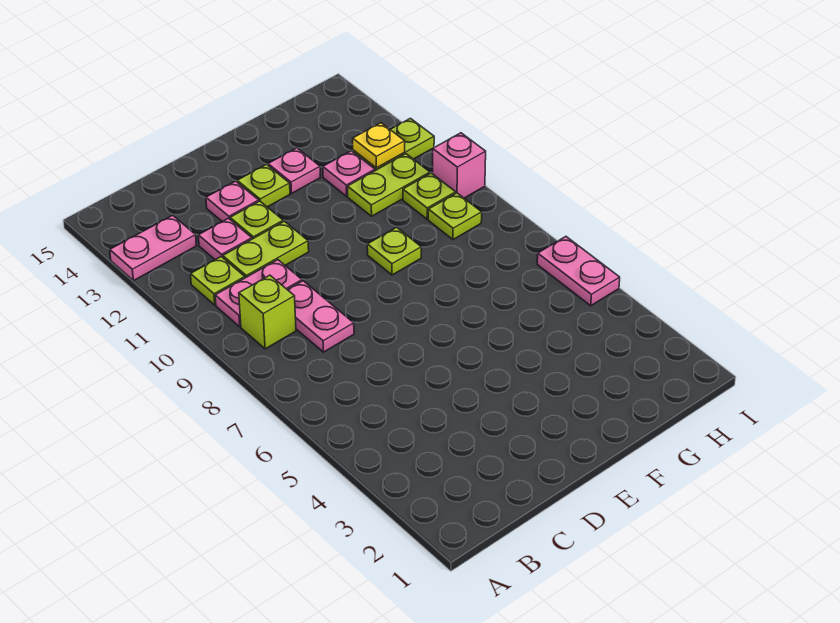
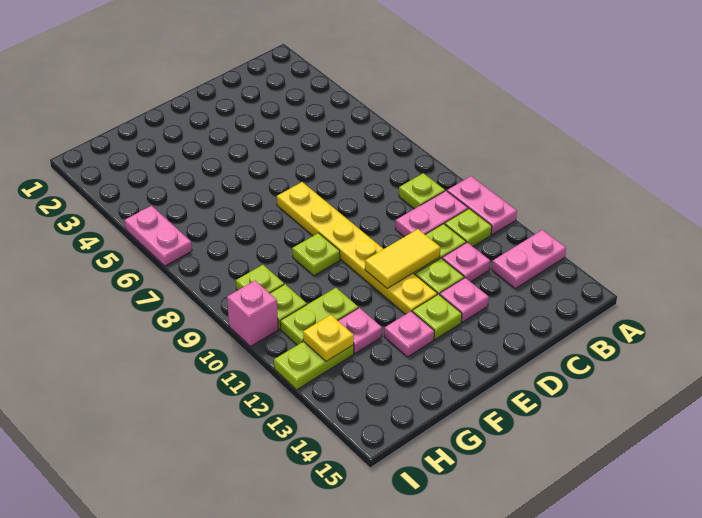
lime brick B9 level 1 -> lime plate B9 level 1
pink plate C8:C9 level 1 -> pink plate A10:A11 level 1
none -> yellow tile D11:E11 level 2
none -> yellow plate E7:E12 level 1

